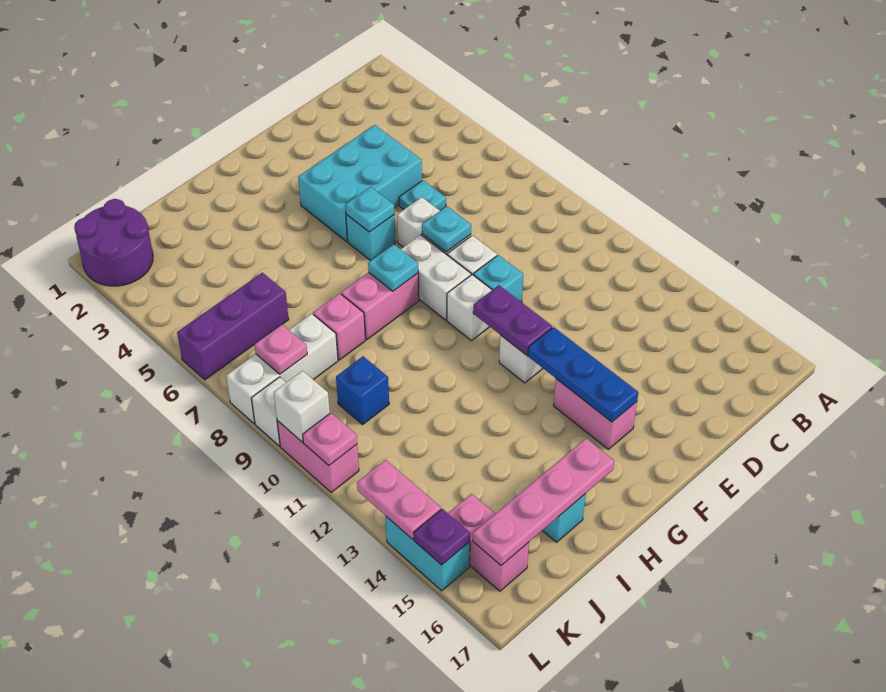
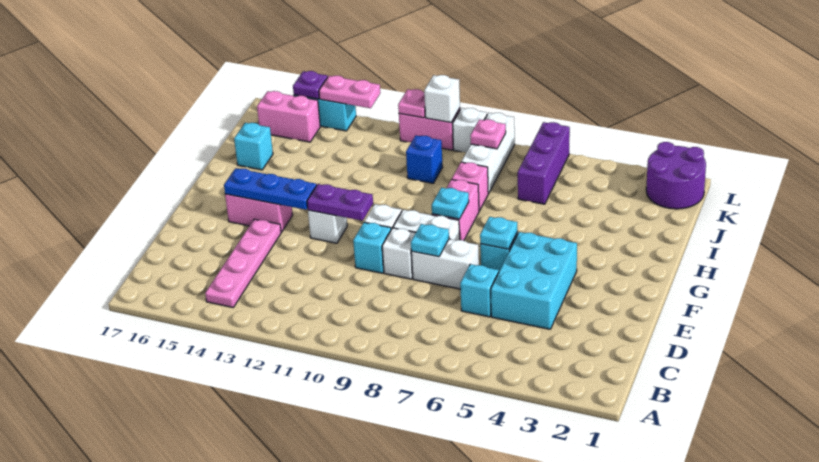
cyan plate D6 level 1 -> cyan brick D6 level 1
pink plate H16:K16 level 2 -> pink plate B14:E14 level 1

